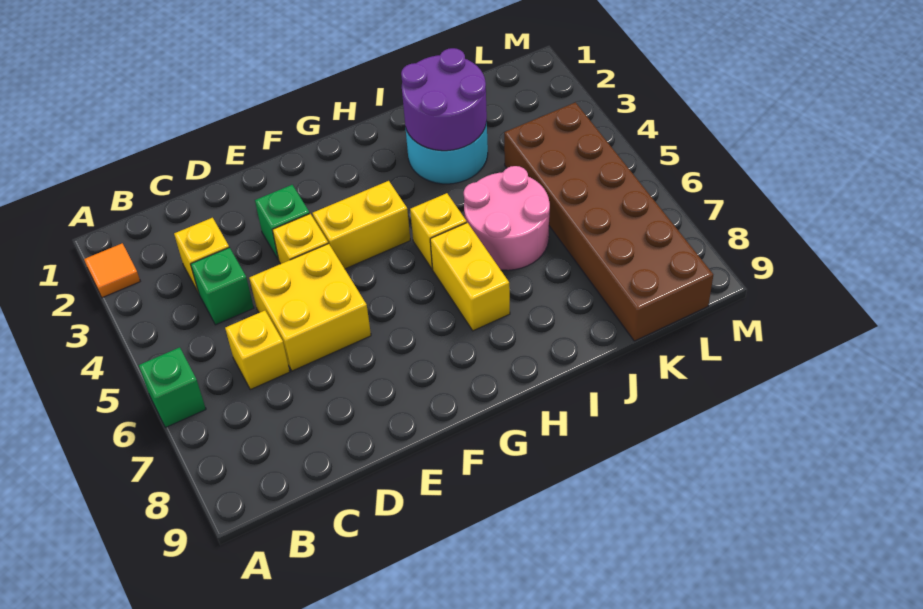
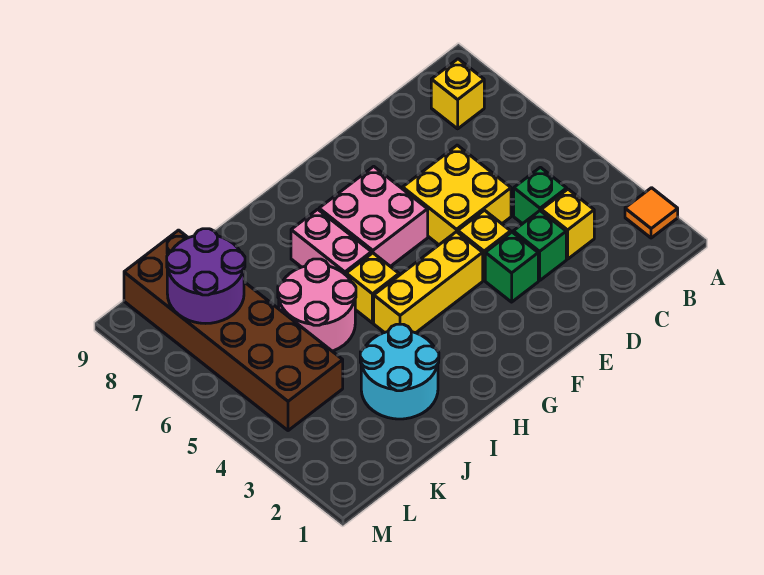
green brick A6 level 1 -> green brick D3 level 1
yellow brick C6 level 1 -> yellow brick B8 level 1
yellow brick F4:G4 level 1 -> yellow brick F4:H4 level 1
none -> pink brick F6:G7 level 1
yellow brick H6:H7 level 1 -> pink brick H6:H7 level 1
purple round brick I2:J3 level 2 -> purple round brick K7:L8 level 2

